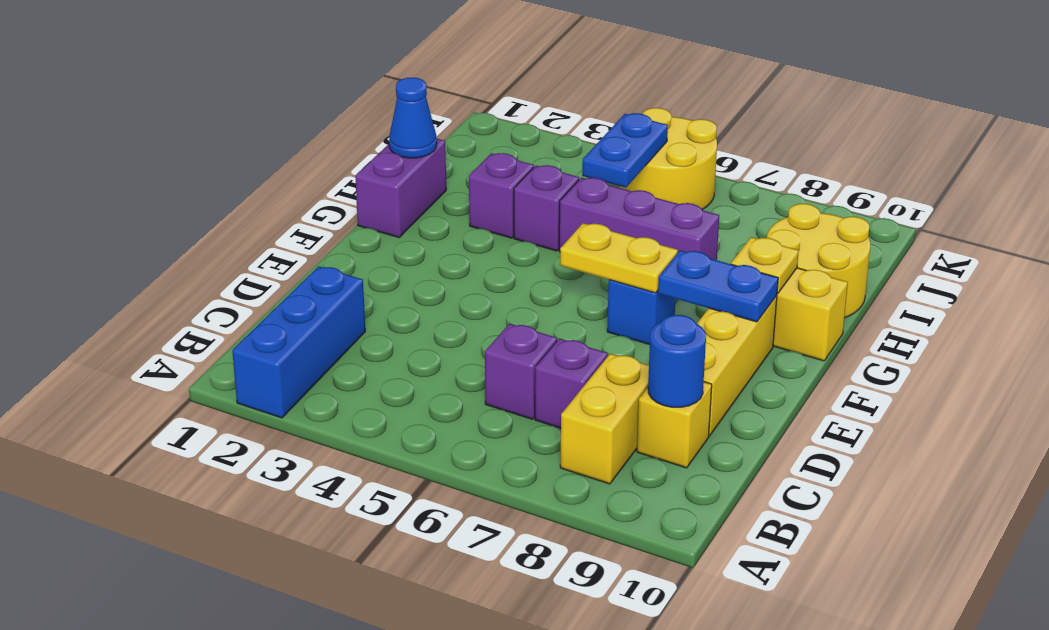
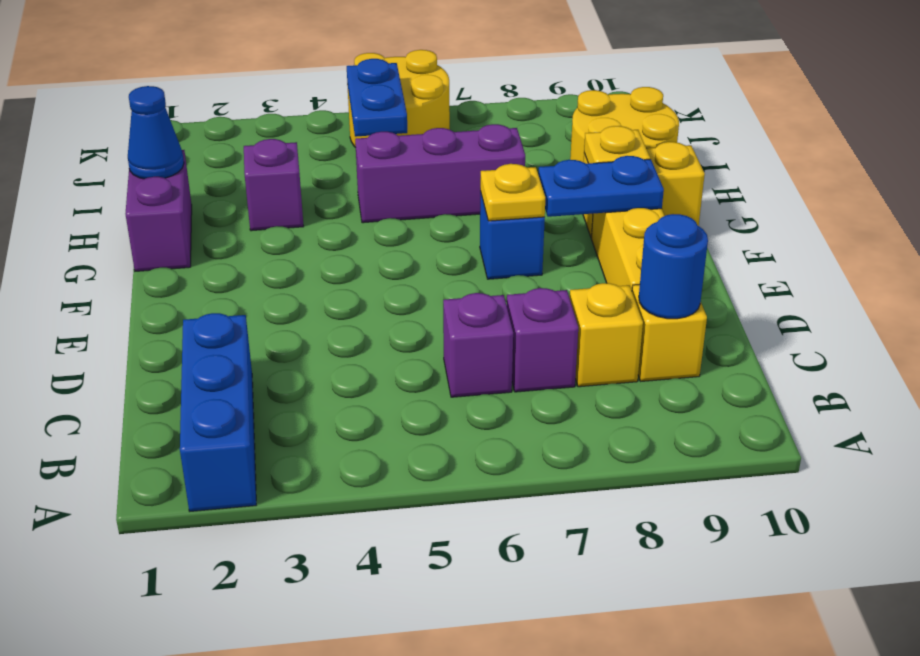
yellow brick B8:C8 level 1 -> yellow brick C8 level 1
yellow plate F6:F7 level 2 -> yellow plate F7 level 2
purple brick H4 level 1 -> none

